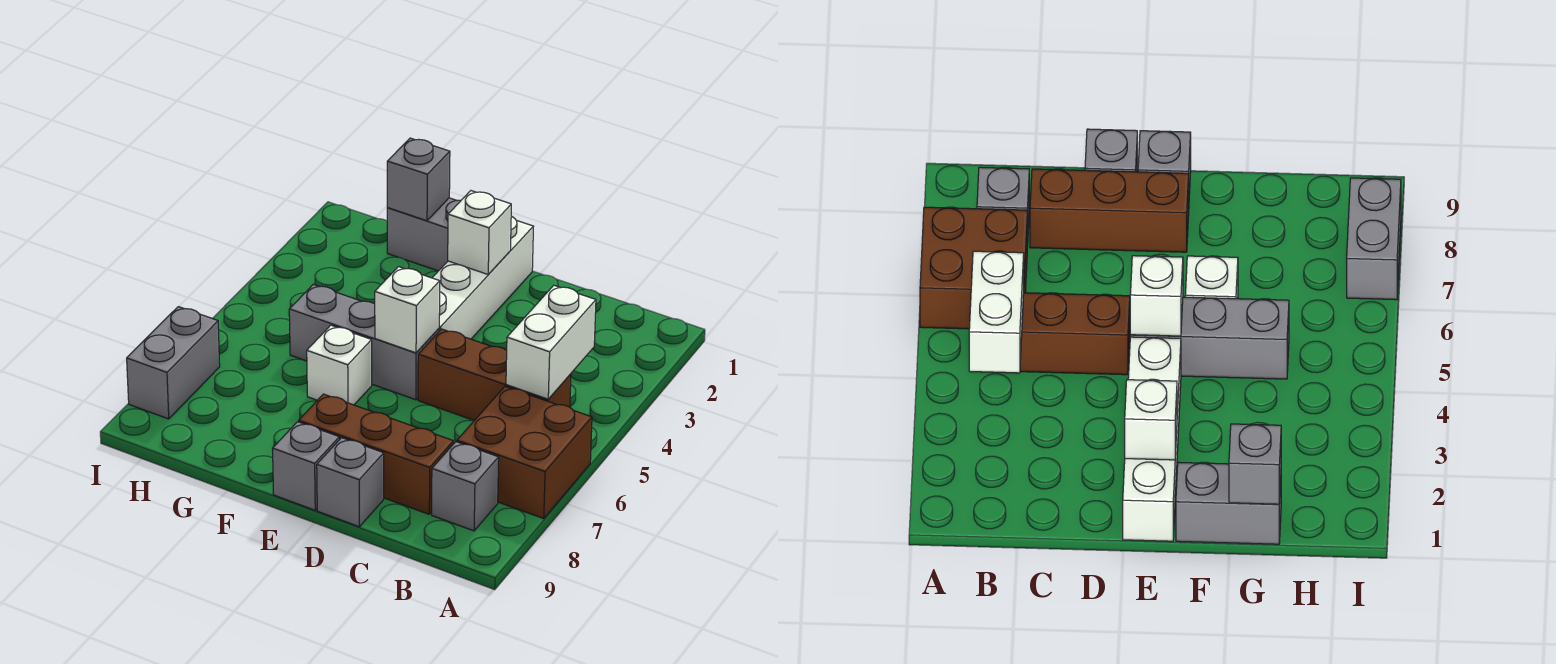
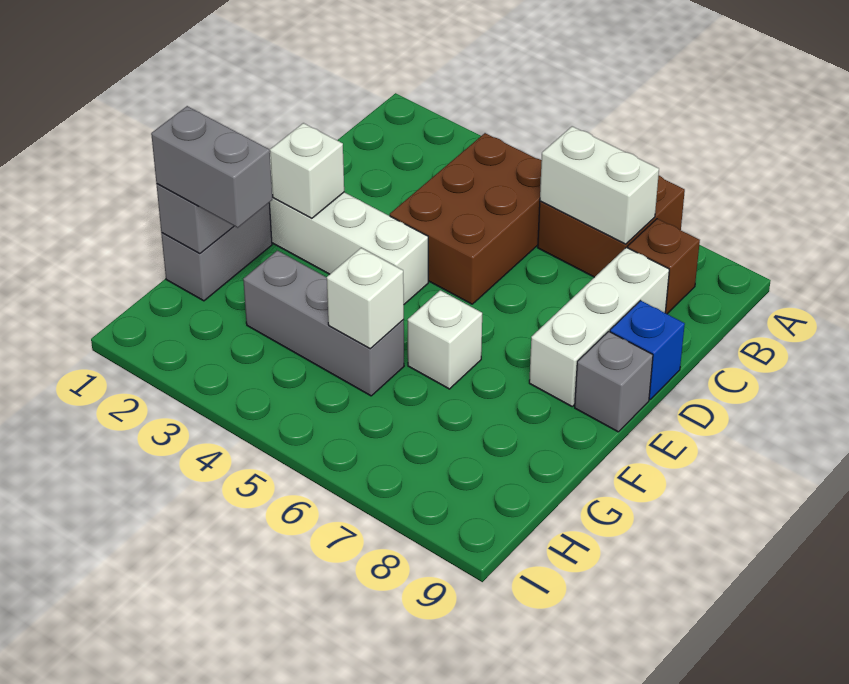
white brick B4:B5 level 2 -> white brick B6:B7 level 2
brown brick B5:D5 level 1 -> brown brick B4:D5 level 1
grey brick B8 level 1 -> brown brick B8 level 1
brown brick C8:E8 level 1 -> white brick C8:E8 level 1
grey brick D9 level 1 -> blue brick D9 level 1
grey brick E5:G5 level 1 -> grey brick G3:G5 level 1
white brick E5 level 2 -> white brick G5 level 2
grey brick I7:I8 level 1 -> grey brick G1:G2 level 3

